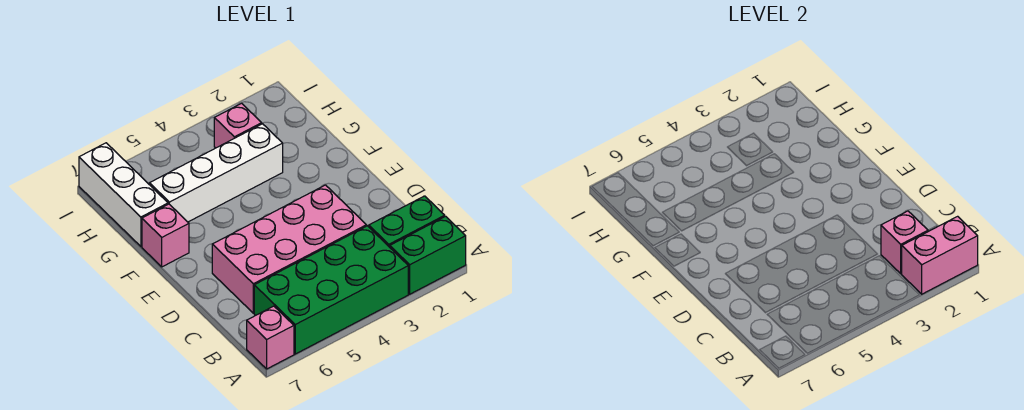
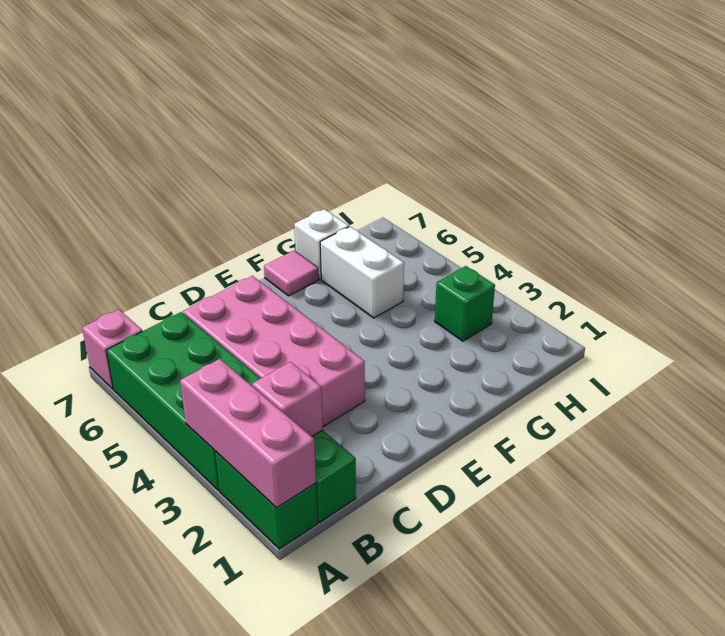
pink brick A1:A2 level 2 -> pink brick A1:A3 level 2
pink brick F7 level 1 -> pink tile F7 level 1
white brick G3:G6 level 1 -> white brick G5:G6 level 1
white brick G7:I7 level 1 -> white brick G7 level 1
pink brick H3 level 1 -> green brick H3 level 1

